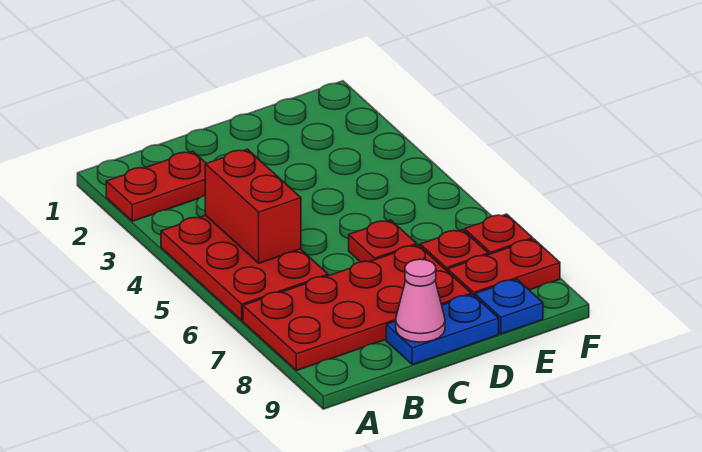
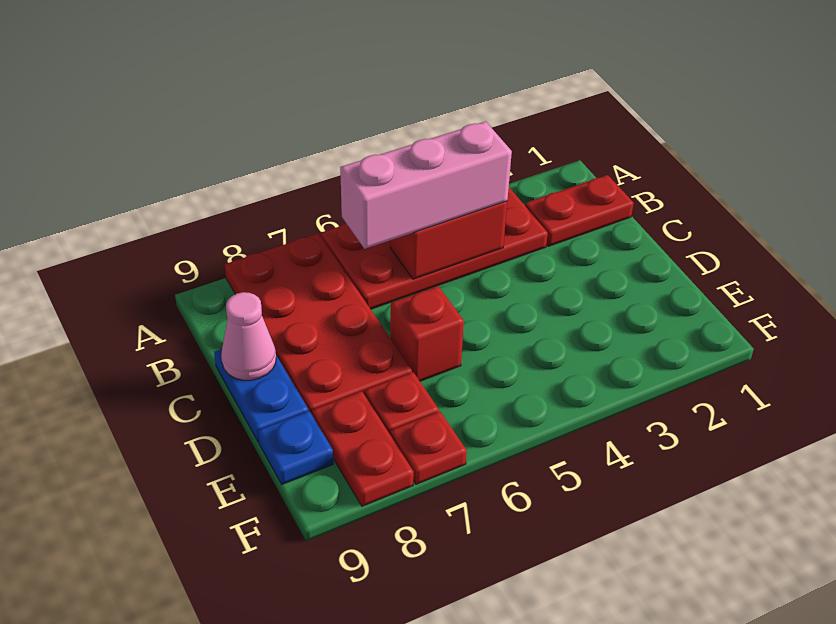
red plate A2:B2 level 1 -> red plate B1:B2 level 1
red plate A4:B6 level 1 -> red plate A3:B6 level 1
none -> pink brick B4:B6 level 3
red plate D6 level 1 -> red brick D6 level 1

